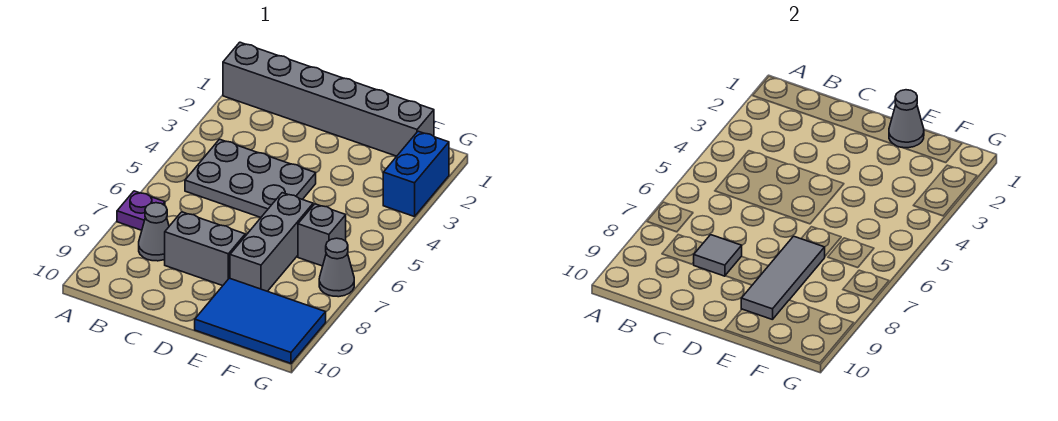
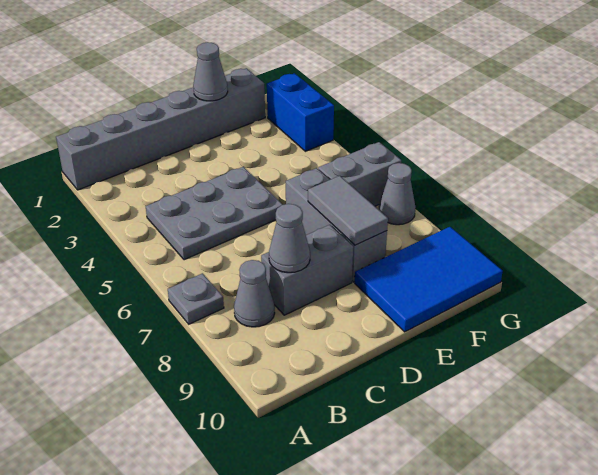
purple plate A7 level 1 -> grey plate A7 level 1
grey tile C8 level 2 -> grey cone C8 level 2
grey tile E7:E9 level 2 -> grey tile E7:E8 level 2
grey brick F6 level 1 -> grey brick F6:G6 level 1

